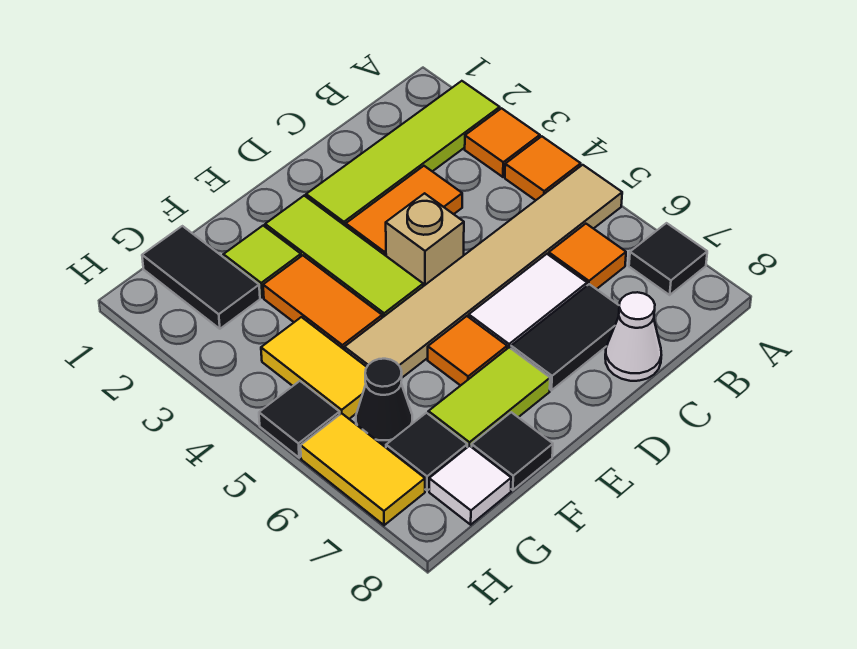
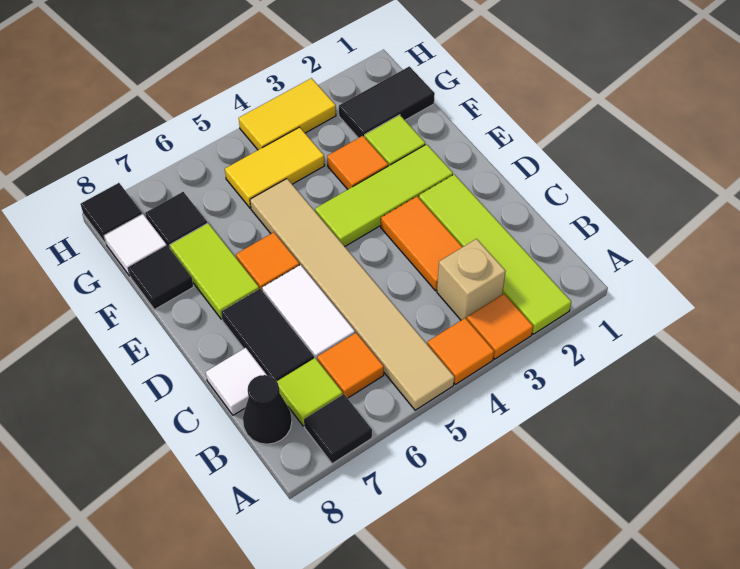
none -> lime tile B7 level 1
white cone C8 level 1 -> white tile C8 level 1
tan brick D4 level 1 -> tan brick B3 level 1
orange tile F3:F4 level 1 -> orange tile F3 level 1
black cone G6 level 1 -> black cone B8 level 1
black tile H5 level 1 -> black tile H8 level 1
yellow tile H6:H7 level 1 -> yellow tile H3:H4 level 1

